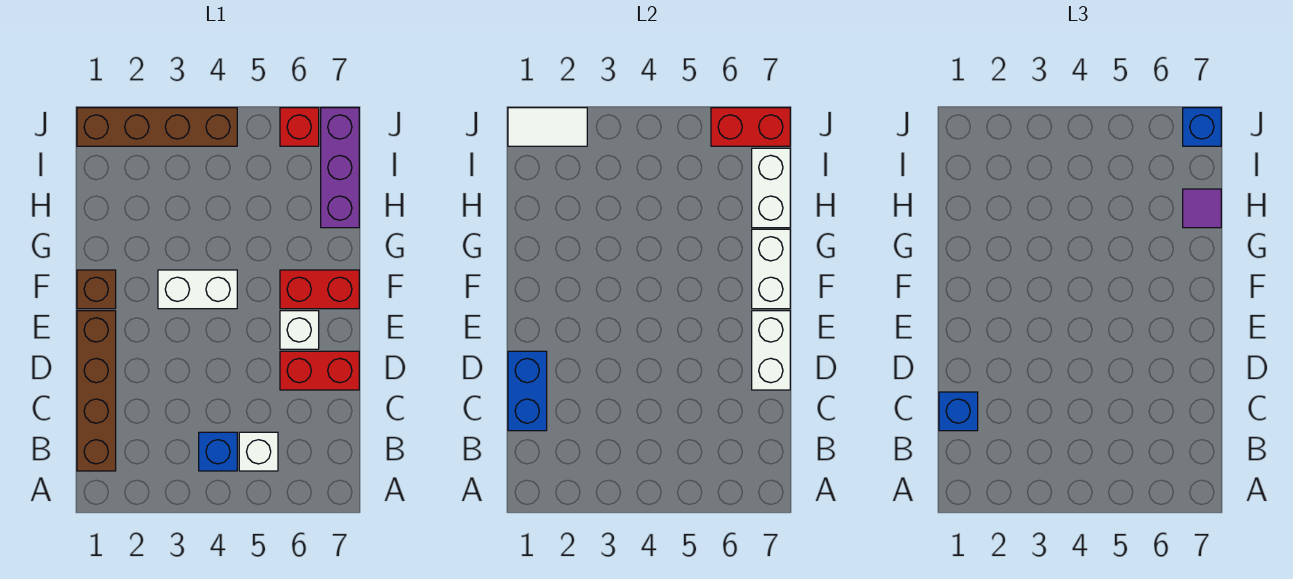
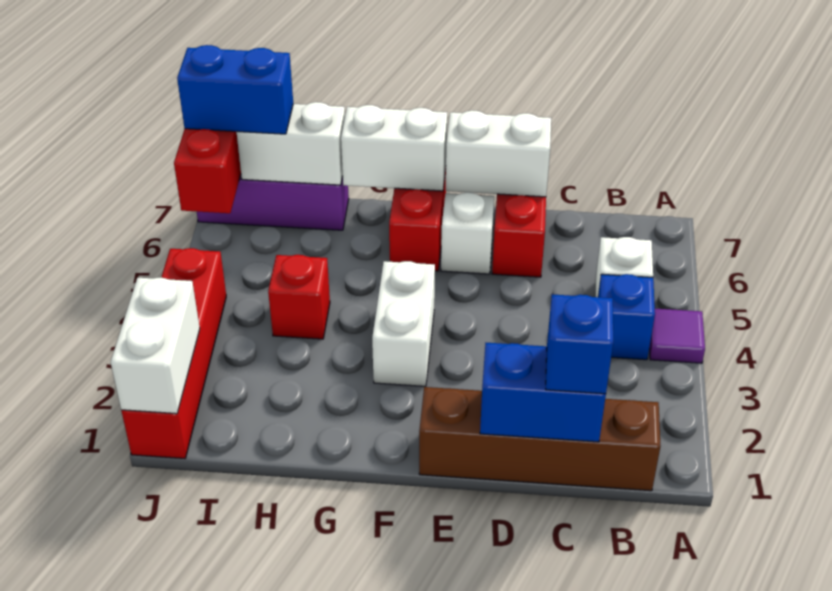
brown brick F1 level 1 -> none
purple tile H7 level 3 -> purple tile A4 level 1
brown brick J1:J4 level 1 -> red brick J1:J4 level 1
white tile J1:J2 level 2 -> white brick J1:J2 level 2
red brick J6 level 1 -> red brick H4 level 1
blue brick J7 level 3 -> blue brick I7:J7 level 3

